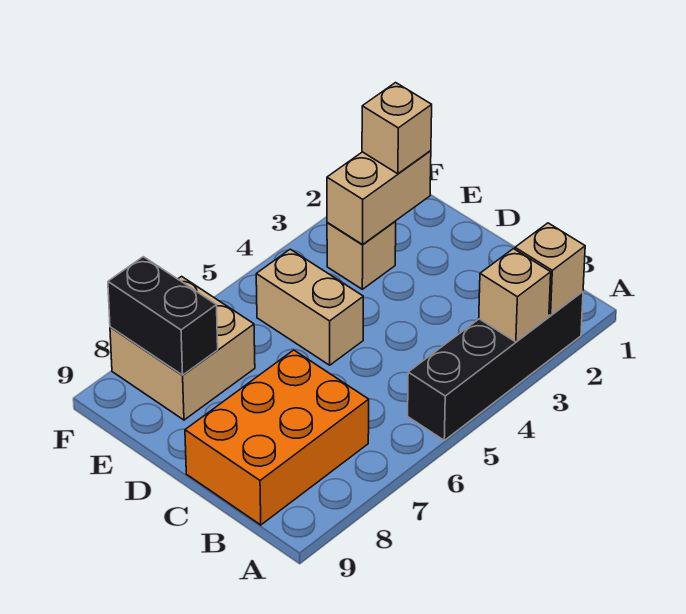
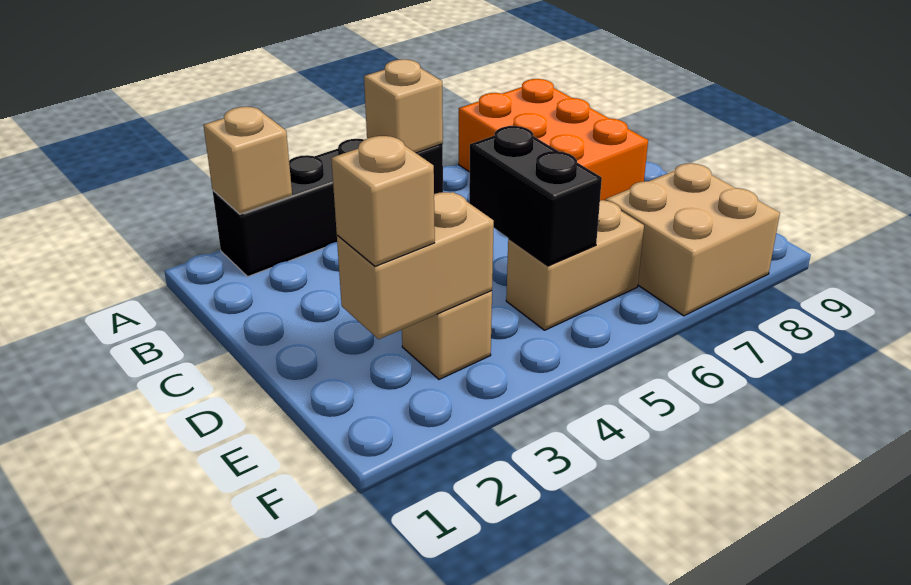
tan brick A3 level 2 -> tan brick A5 level 2
orange brick B7:C9 level 1 -> orange brick A7:C8 level 1
tan brick D5:E5 level 1 -> tan brick E5:E6 level 1
black brick E8:F8 level 2 -> black brick D5:E5 level 2

